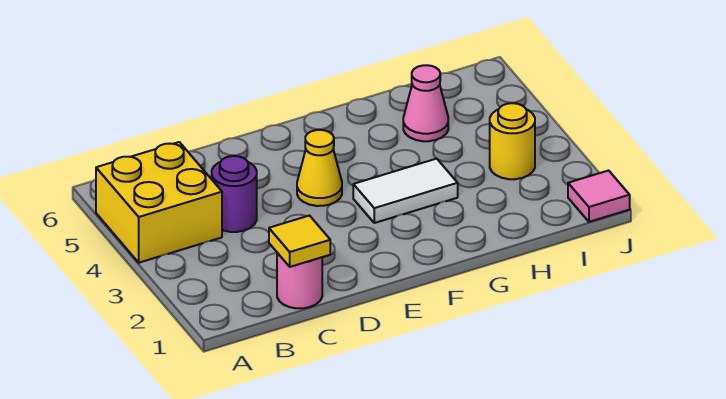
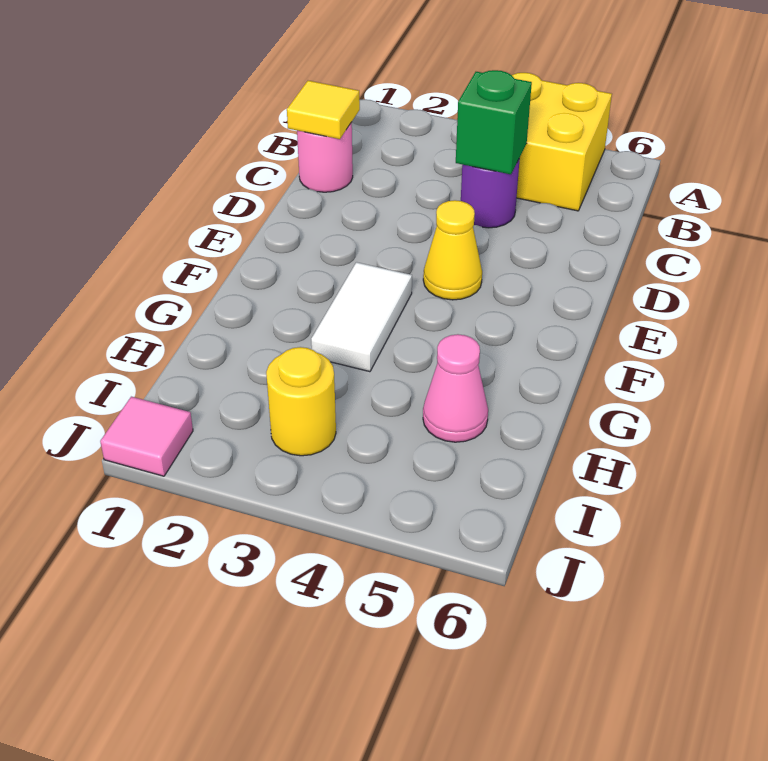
none -> green brick C4 level 2

